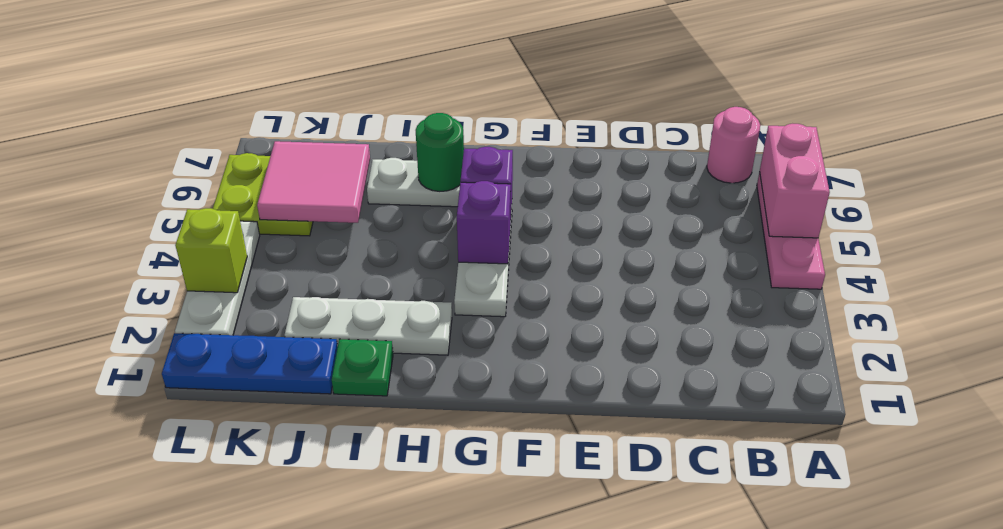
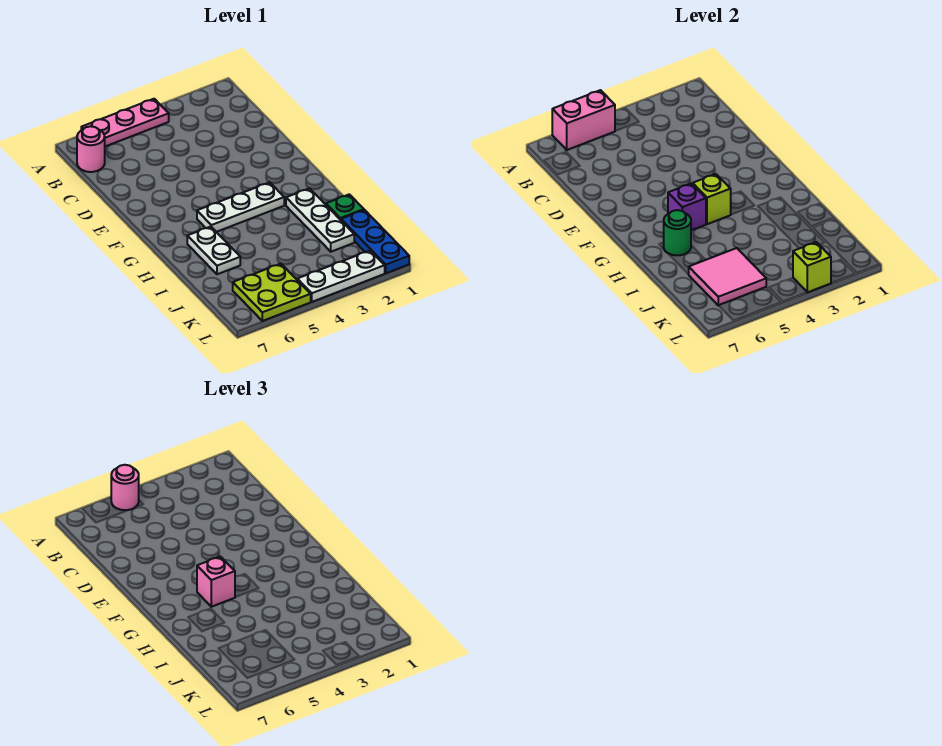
none -> pink round brick A5 level 3
purple brick G4 level 2 -> lime brick G4 level 2
none -> pink brick G5 level 3

